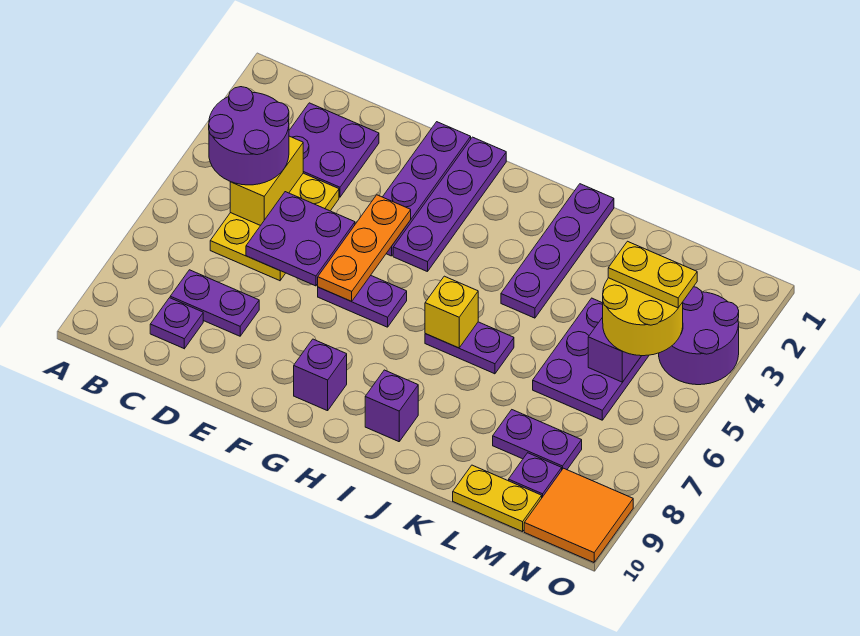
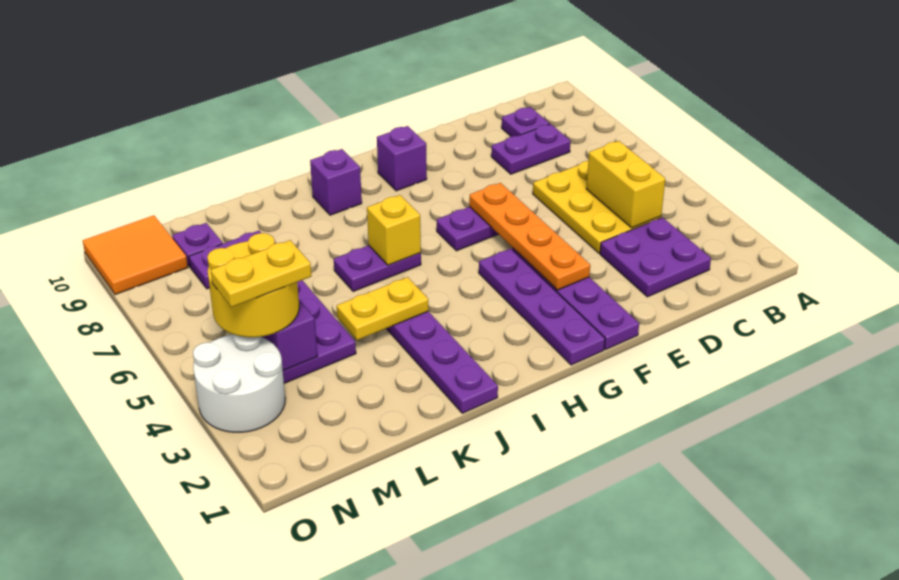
purple round brick B4:C5 level 3 -> none
purple plate D5:E6 level 2 -> none
orange plate F4:F6 level 2 -> orange plate F3:F6 level 2
yellow plate L10:M10 level 1 -> yellow plate J4:K4 level 2
purple round brick N3:O4 level 1 -> white round brick N3:O4 level 1

